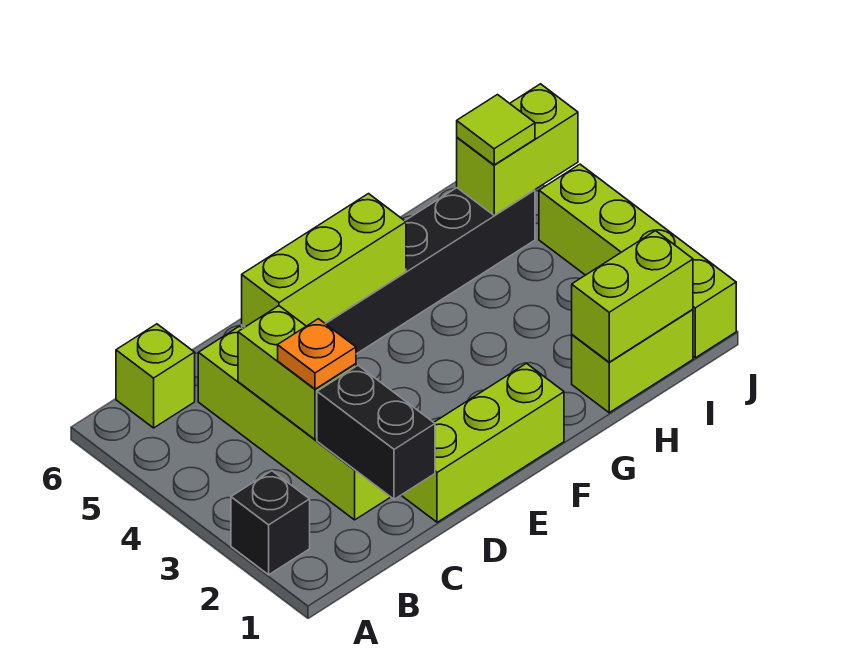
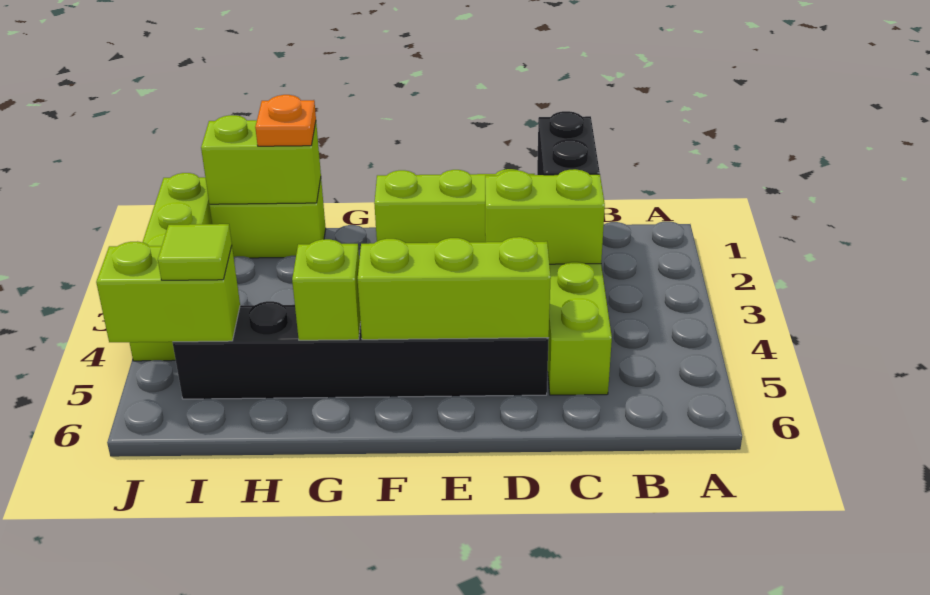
black brick A2 level 1 -> none
lime brick B6 level 1 -> lime brick G5 level 2
lime brick C3:C4 level 2 -> lime brick C3:D3 level 2
orange plate C3 level 3 -> orange plate H1 level 3

